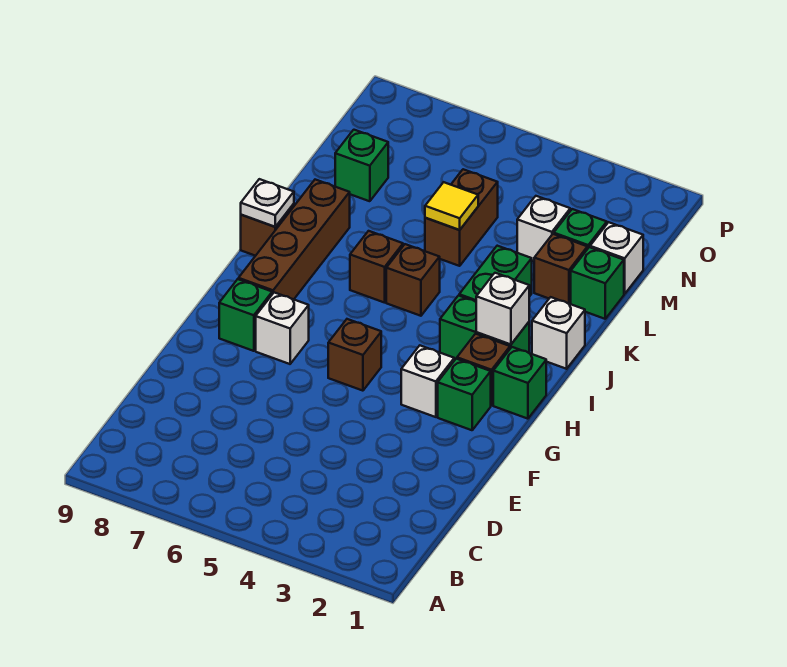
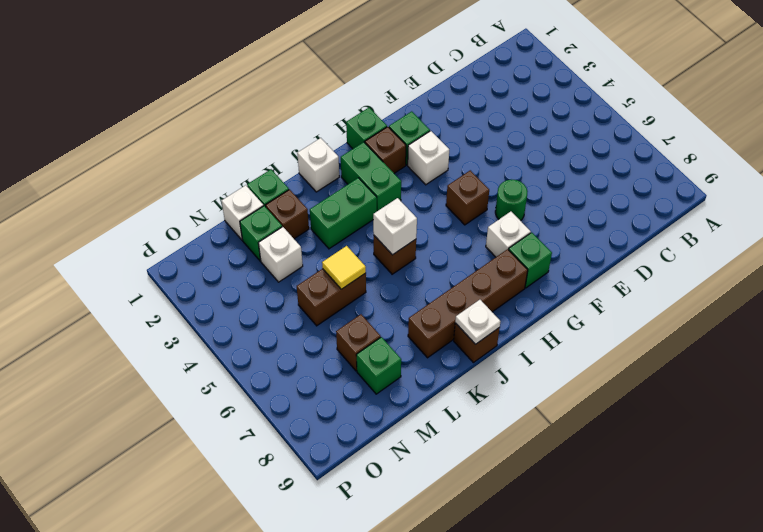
none -> green round brick F6 level 1
white brick I2 level 2 -> white brick J5 level 2
brown brick J6 level 1 -> brown brick M7 level 1

